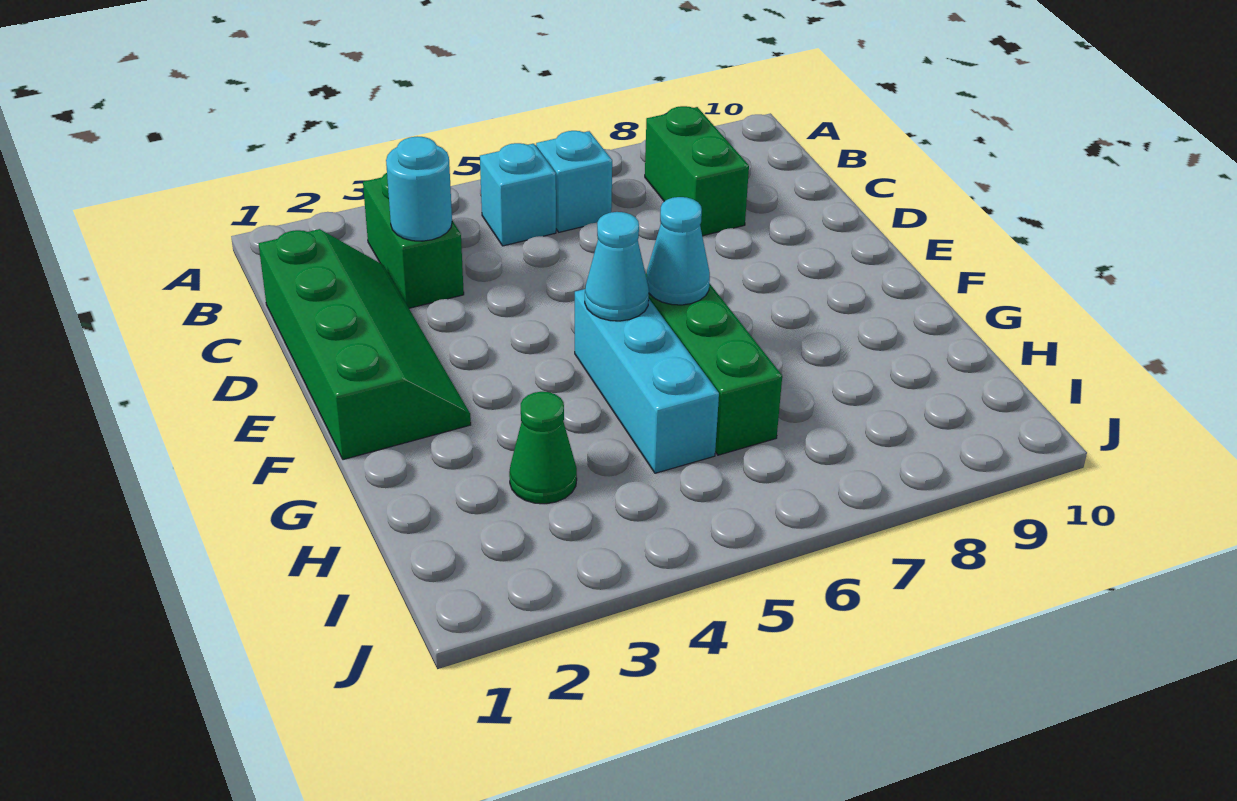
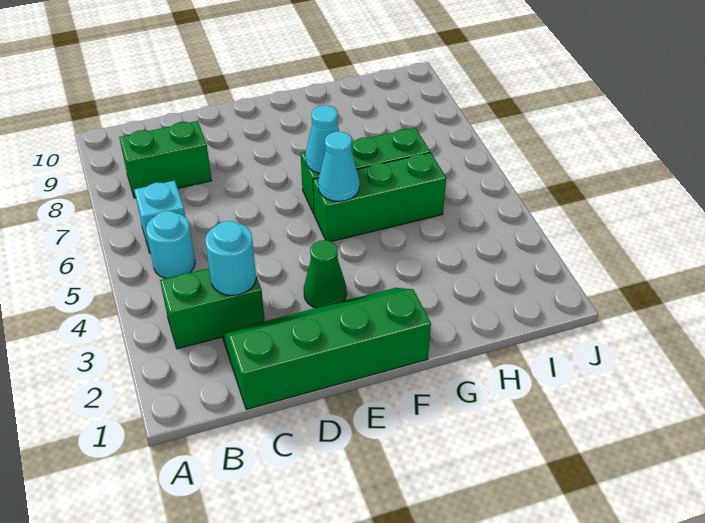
cyan brick B5 level 1 -> cyan round brick B5 level 1
cyan brick F5:H5 level 1 -> green brick F5:H5 level 1
green cone H3 level 1 -> green cone E3 level 1

